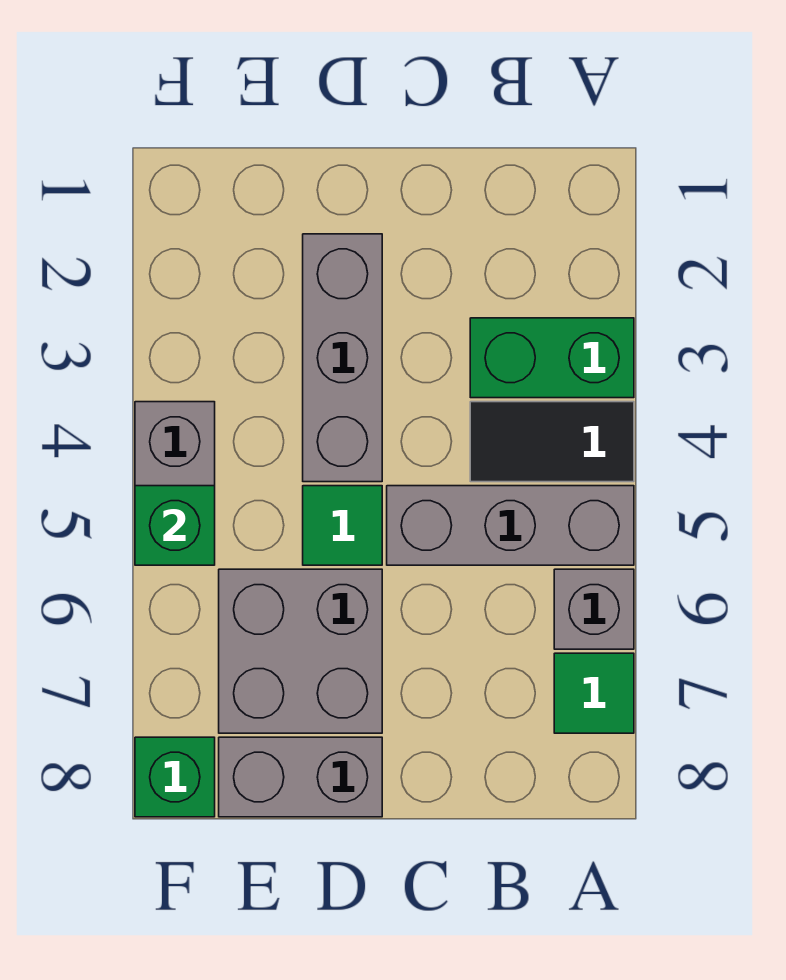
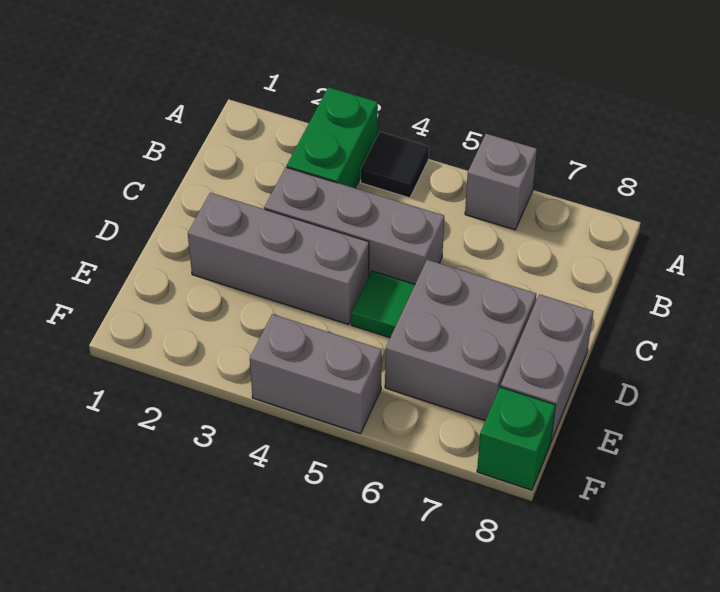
black tile A4:B4 level 1 -> black tile A4 level 1
grey brick A5:C5 level 1 -> grey brick C3:C5 level 1
green tile A7 level 1 -> none
green brick F5 level 2 -> none

